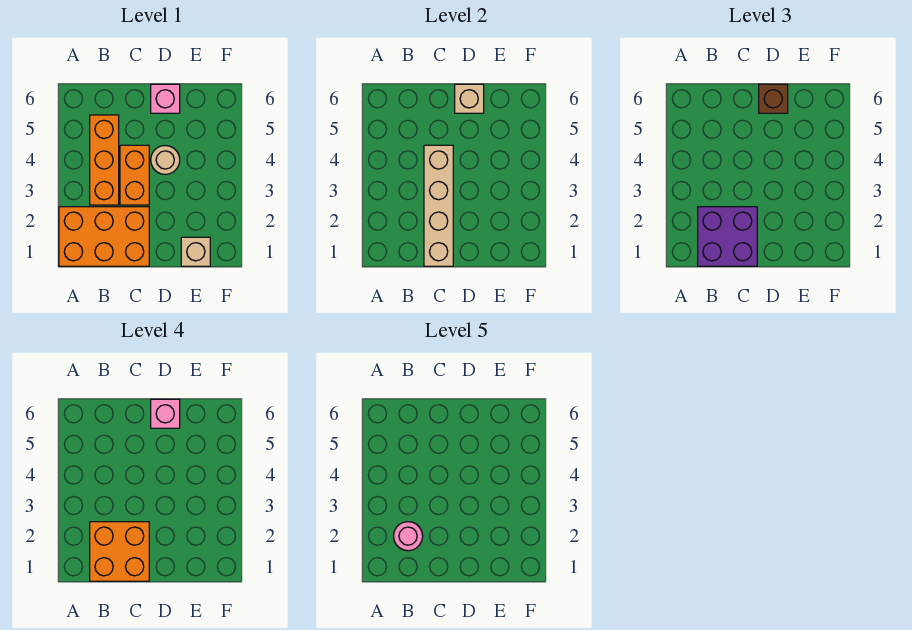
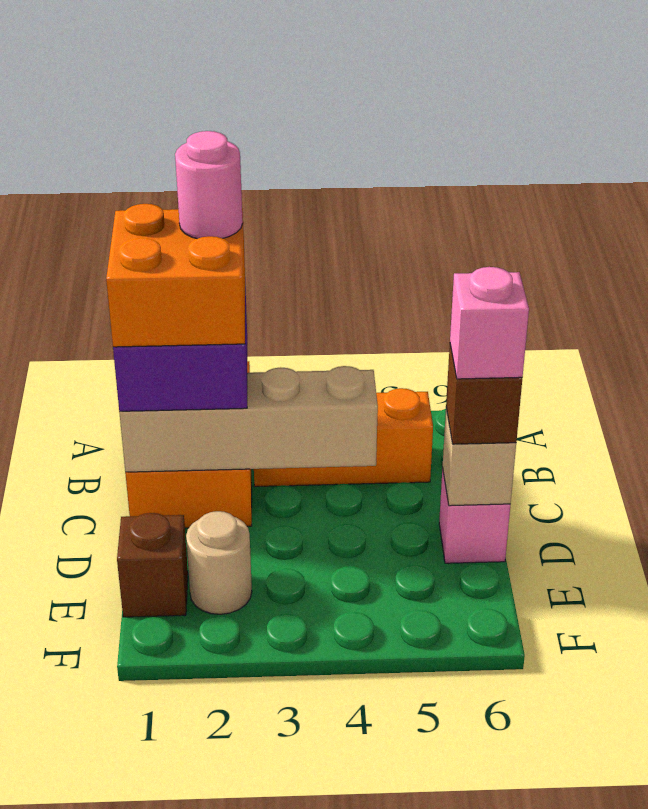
orange brick C3:C4 level 1 -> none
tan round brick D4 level 1 -> tan round brick E2 level 1
tan brick E1 level 1 -> brown brick E1 level 1

